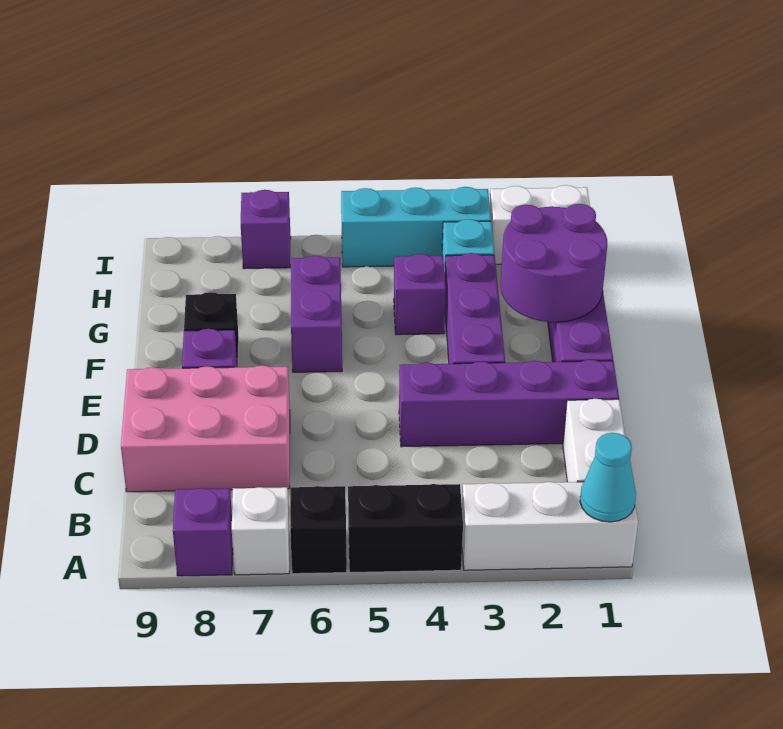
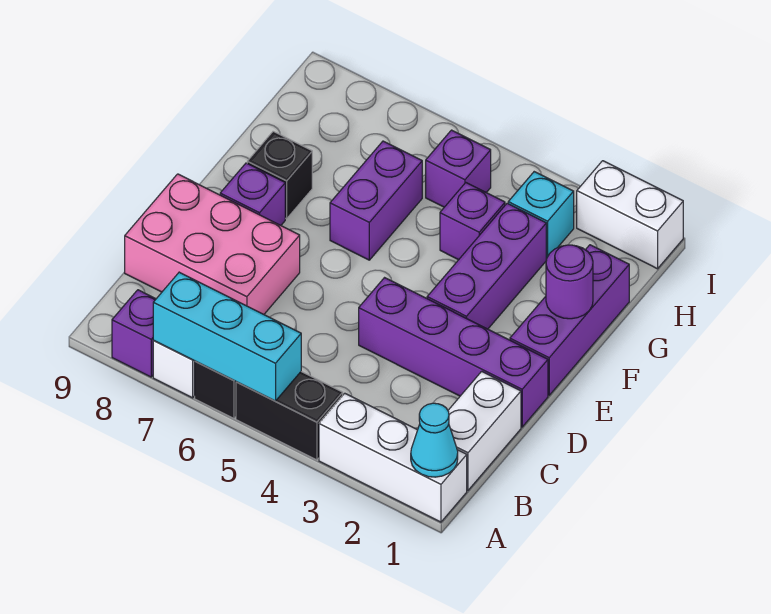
purple round brick F1:G2 level 2 -> purple round brick F1 level 2
cyan brick I3:I5 level 1 -> cyan brick A5:A7 level 2
purple brick I7 level 1 -> purple brick H5 level 1

